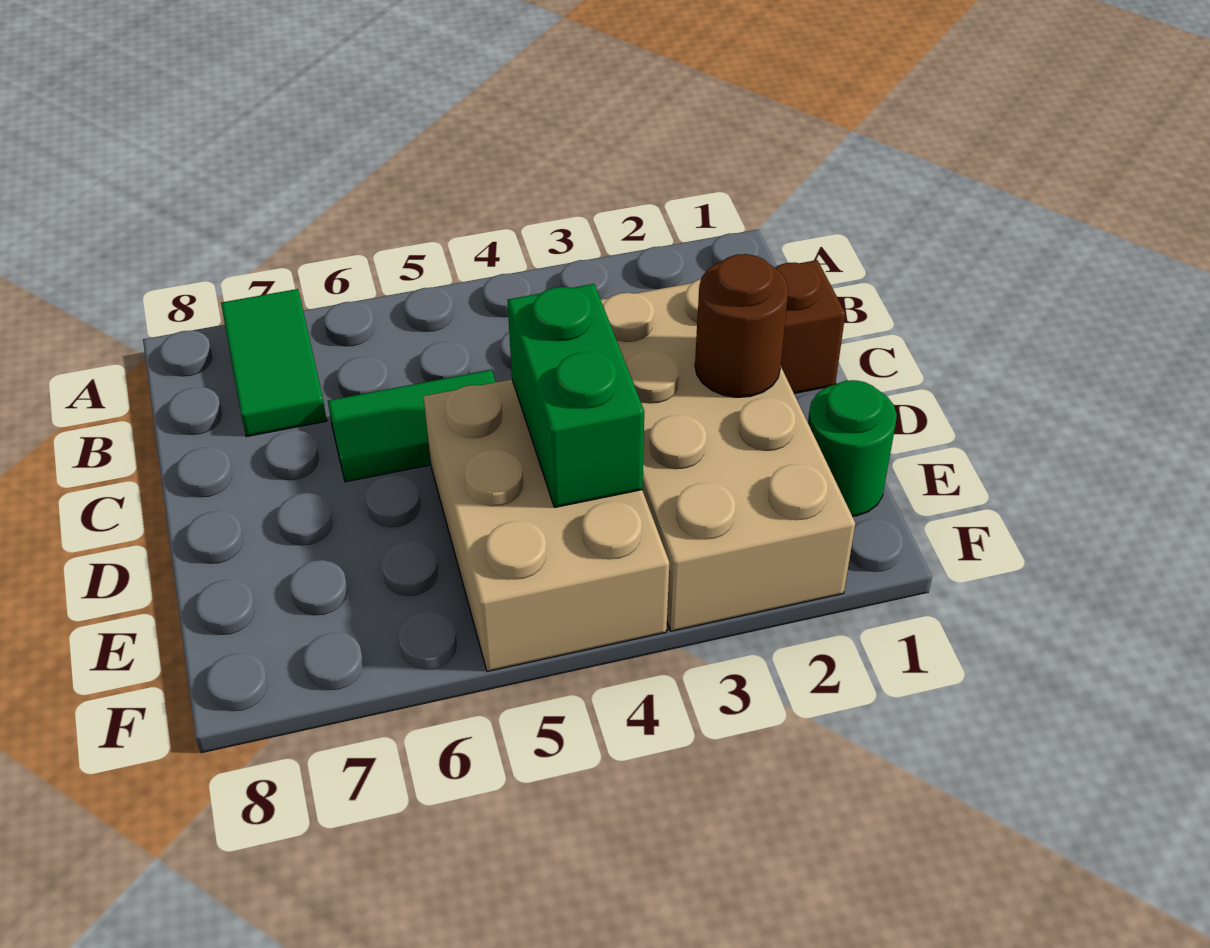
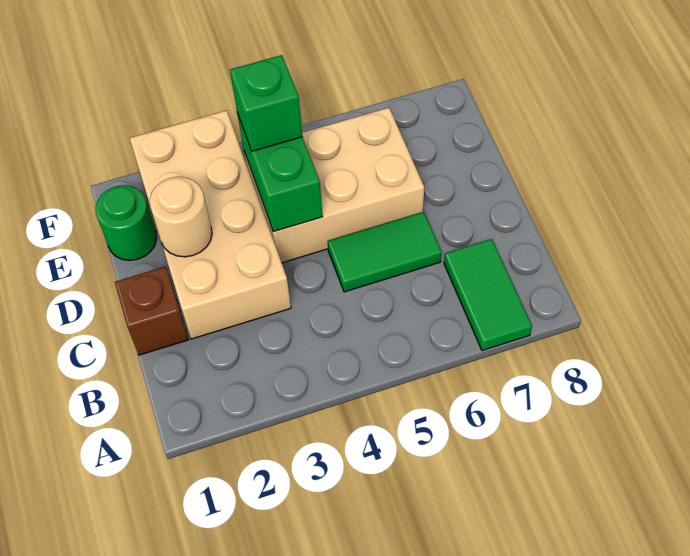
brown round brick D2 level 2 -> tan round brick D2 level 2
tan brick D4:F5 level 1 -> tan brick D4:E6 level 1
none -> green brick E4 level 3

